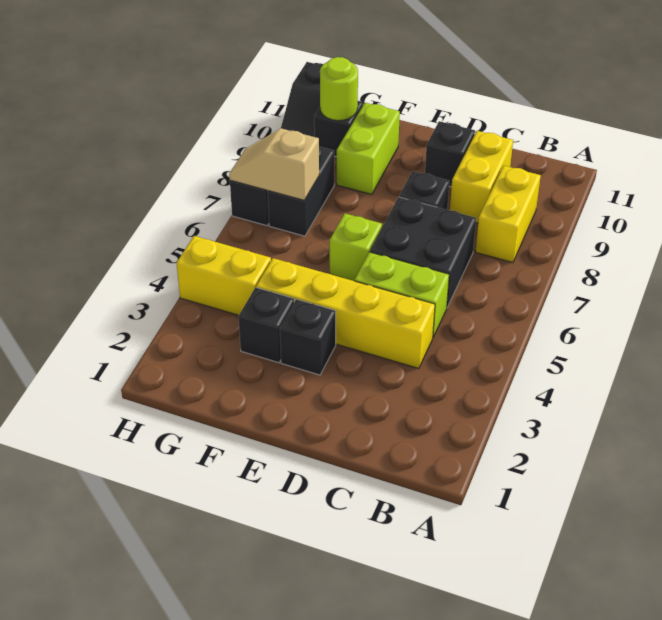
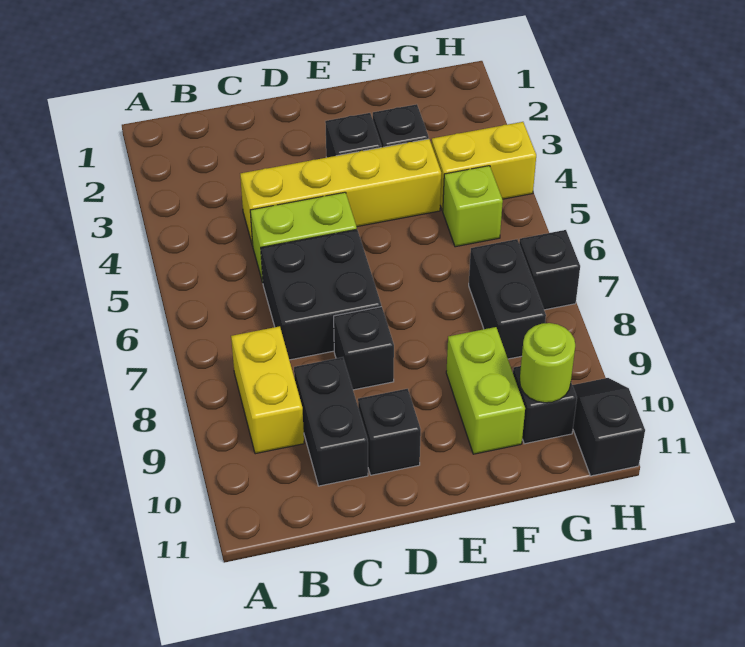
yellow brick C9:C10 level 1 -> black brick C9:C10 level 1
lime brick E6 level 1 -> lime brick G5 level 1
tan slope G7:H7 level 2 top G -> none

